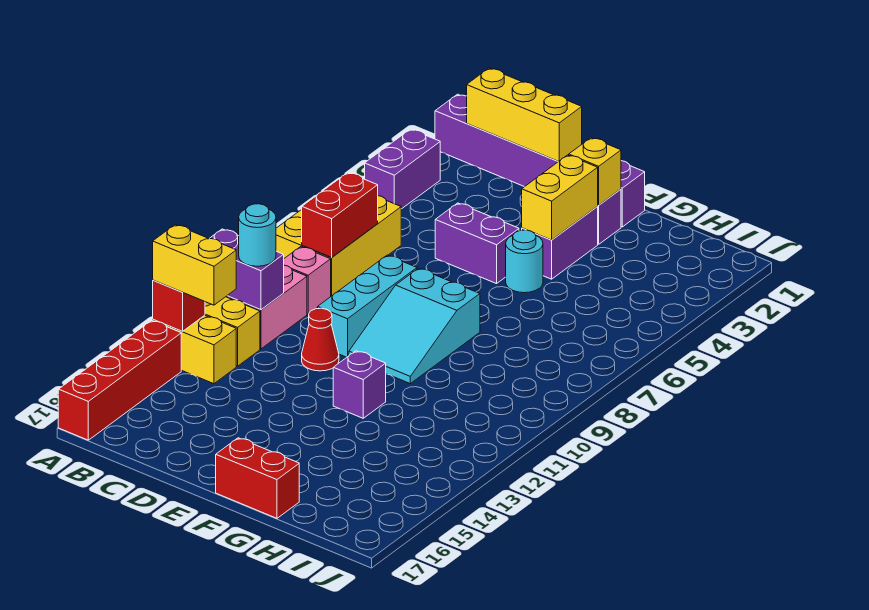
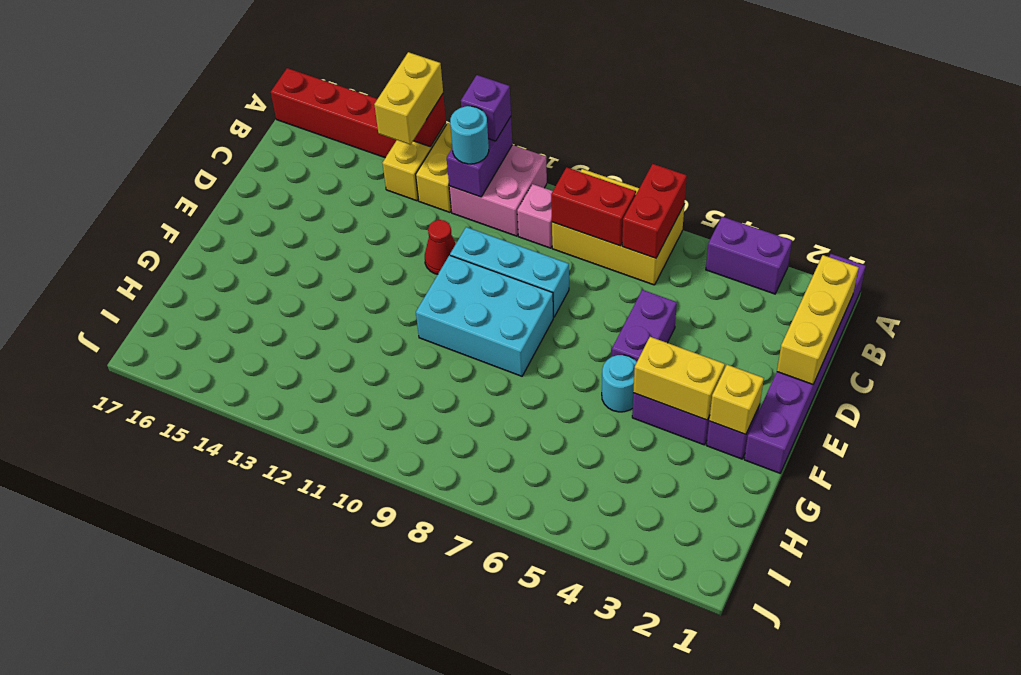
cyan slope E8:F10 level 1 top 8 -> cyan brick E8:F10 level 1
purple brick F12 level 1 -> purple brick A11 level 3
red brick F17:G17 level 1 -> red brick A6:B6 level 2

